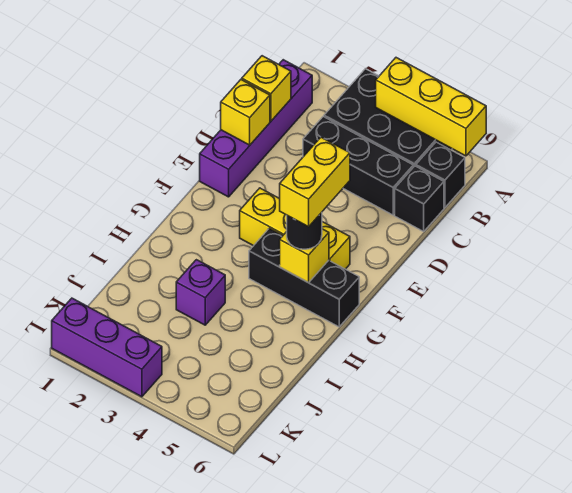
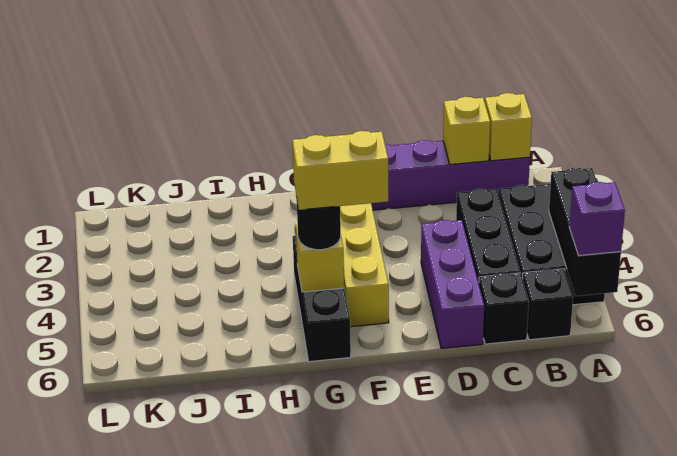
yellow brick A4:A6 level 2 -> black brick A4:A6 level 2
yellow brick D1 level 2 -> yellow brick B1 level 2
purple brick I3 level 1 -> purple brick A6 level 3
purple brick L1:L3 level 1 -> purple brick D4:D6 level 1

